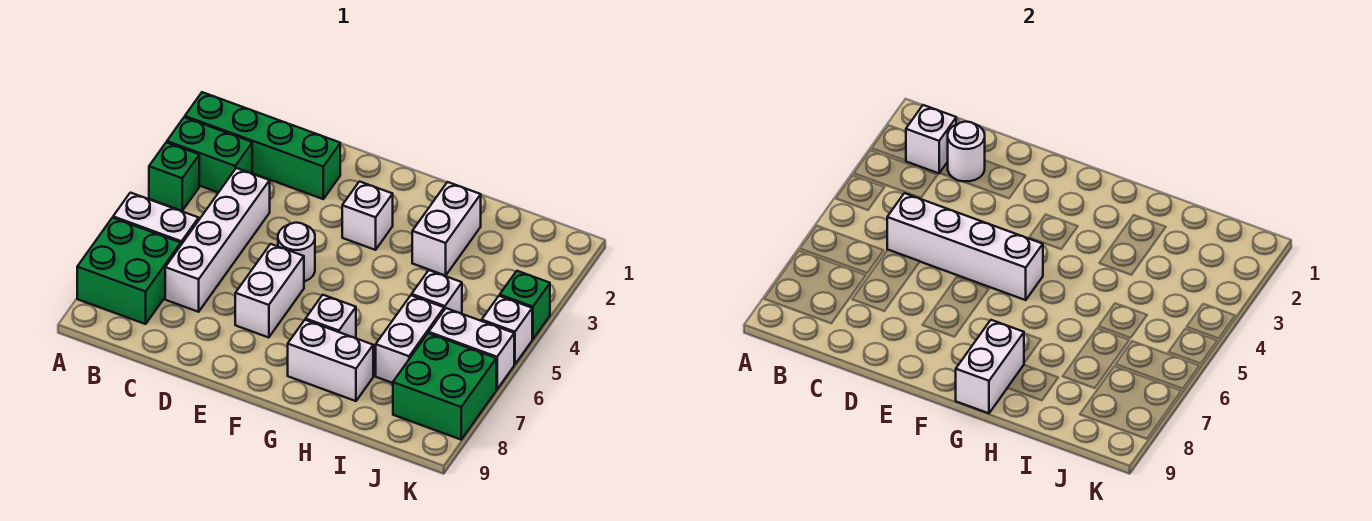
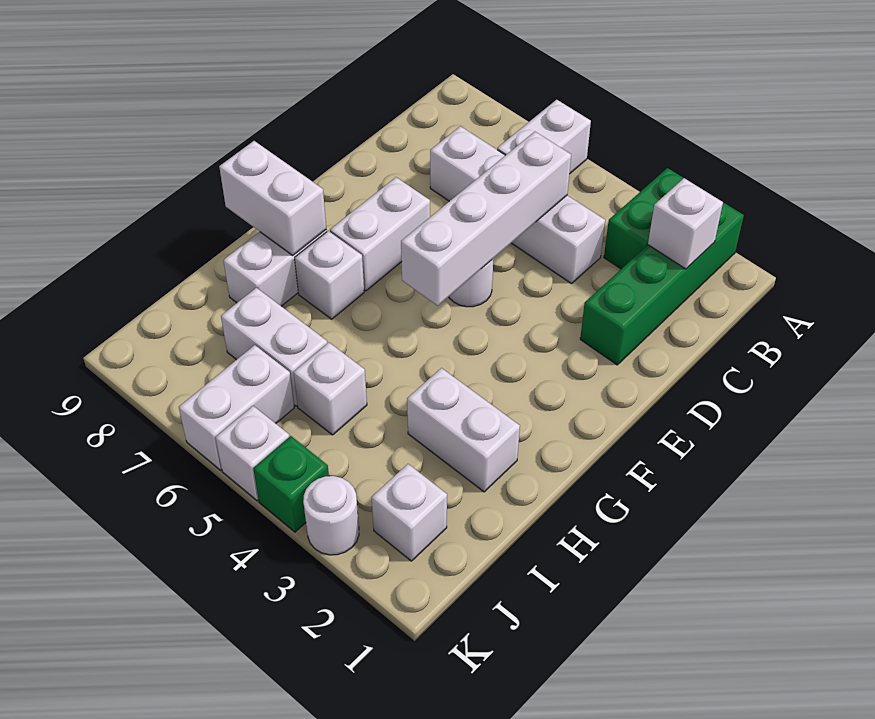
green brick A4 level 1 -> none
green brick A7:B8 level 1 -> none
white round brick C2 level 2 -> white round brick K3 level 1
white brick E6:E7 level 1 -> white brick E7:F7 level 1
white brick F3 level 1 -> white brick J2 level 1
green brick J7:K8 level 1 -> none

